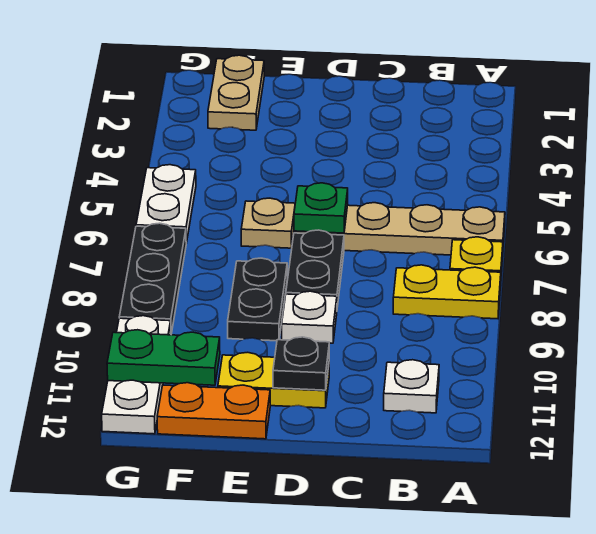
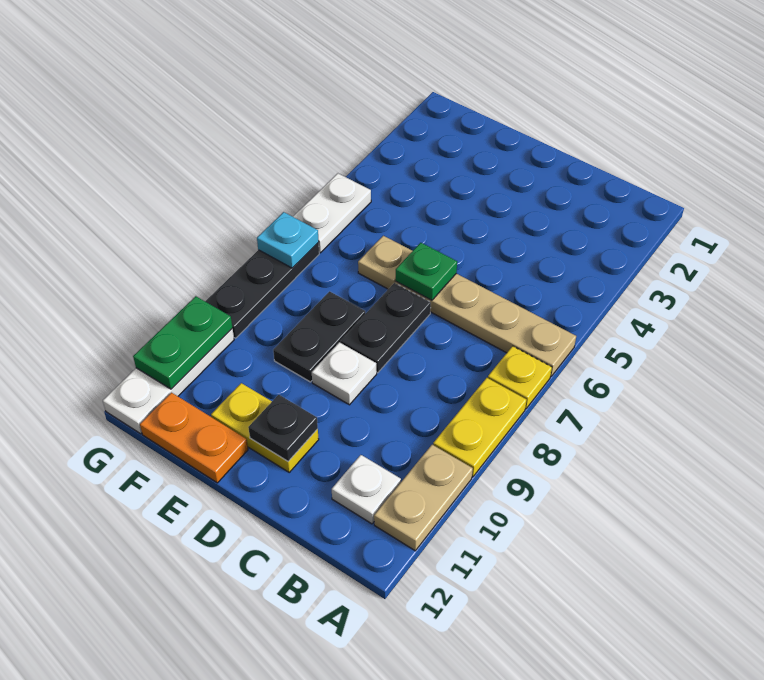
yellow plate A8:B8 level 1 -> yellow plate A8:A9 level 1
tan plate F1:F2 level 1 -> tan plate A10:A11 level 1
green plate F11:G11 level 2 -> green plate G10:G11 level 2
none -> cyan plate G7 level 2

